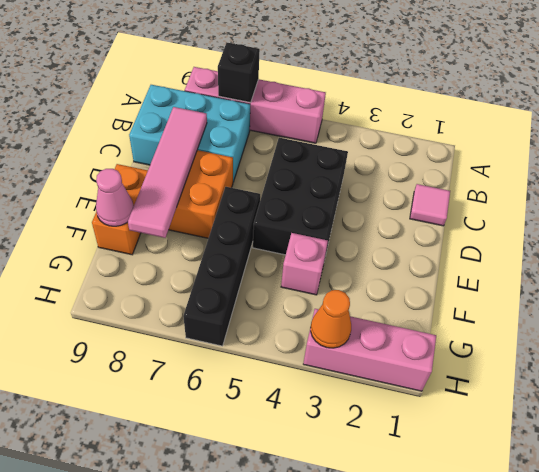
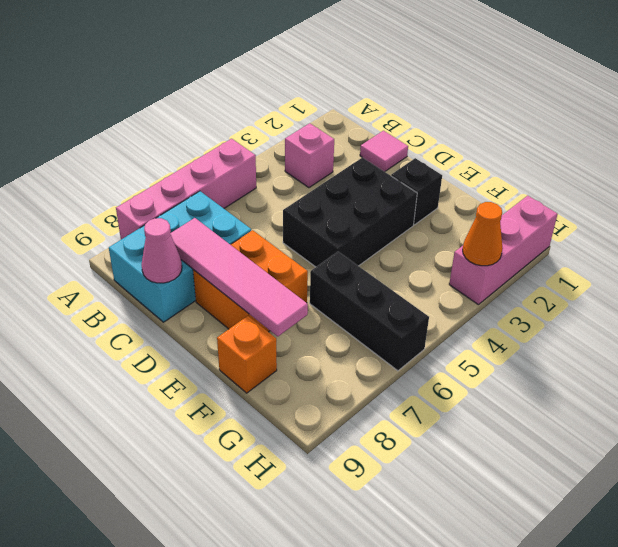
black brick A7 level 2 -> black brick E2 level 1
black brick C4:E5 level 1 -> black brick D3:E5 level 1
black brick E6:H6 level 1 -> black brick F6:H6 level 1
orange brick E9:F9 level 1 -> orange brick F9 level 1
pink brick F4 level 1 -> pink brick B3 level 1
pink cone F9 level 2 -> pink cone C9 level 2

